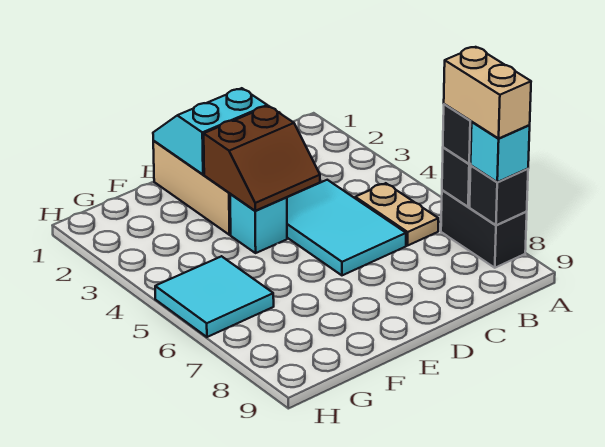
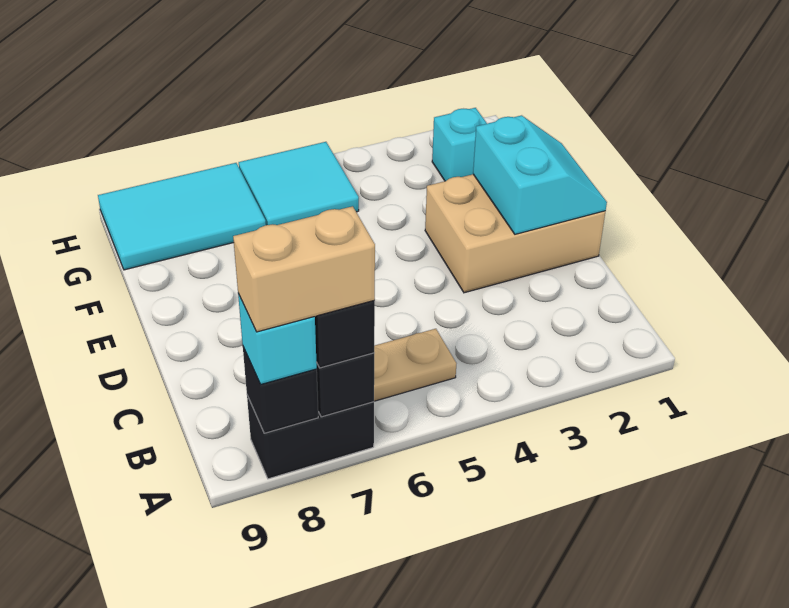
cyan tile C4:D6 level 1 -> cyan tile G7:H9 level 1
brown slope D3:E4 level 2 top 3 -> none
cyan brick E4 level 1 -> cyan brick G2 level 1

